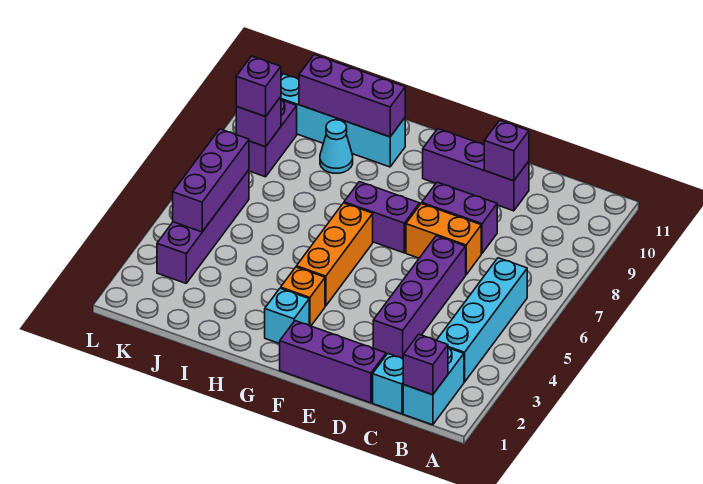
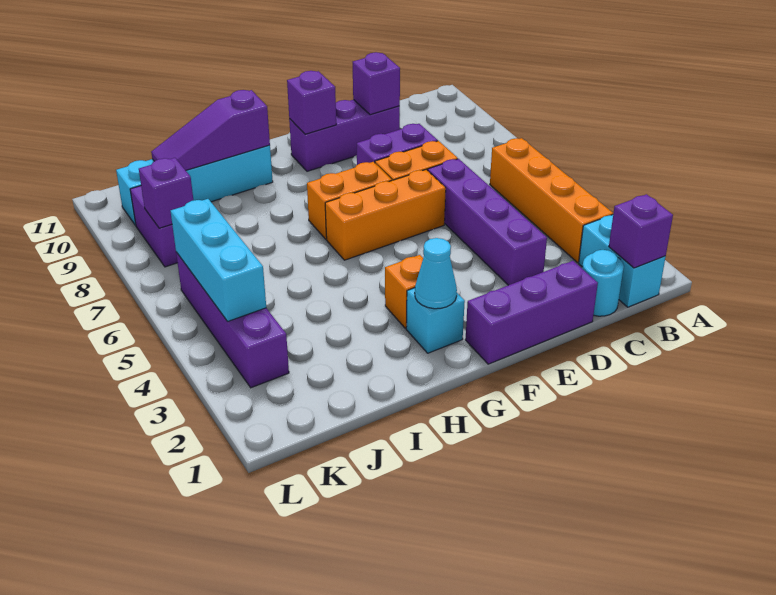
cyan brick B3:B6 level 1 -> orange brick B3:B6 level 1
cyan brick C1 level 1 -> cyan round brick C1 level 1
purple brick F7:G7 level 1 -> orange brick F7:G7 level 1
orange brick G4:G6 level 1 -> orange brick E6:G6 level 1
purple brick H10:J10 level 2 -> purple slope H10:J10 level 2 top H
cyan cone I9 level 1 -> cyan cone G2 level 2
purple brick K4:K6 level 2 -> cyan brick K4:K6 level 2
purple brick K8 level 3 -> purple brick F10 level 2

